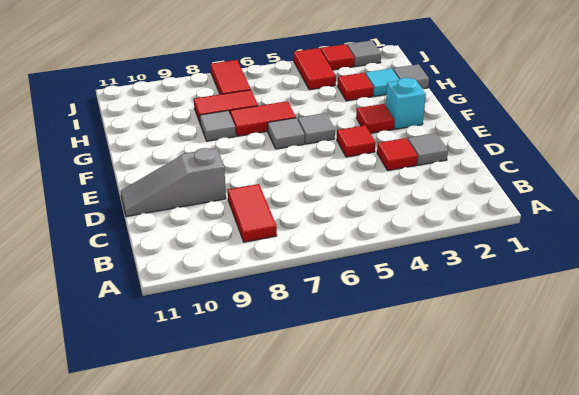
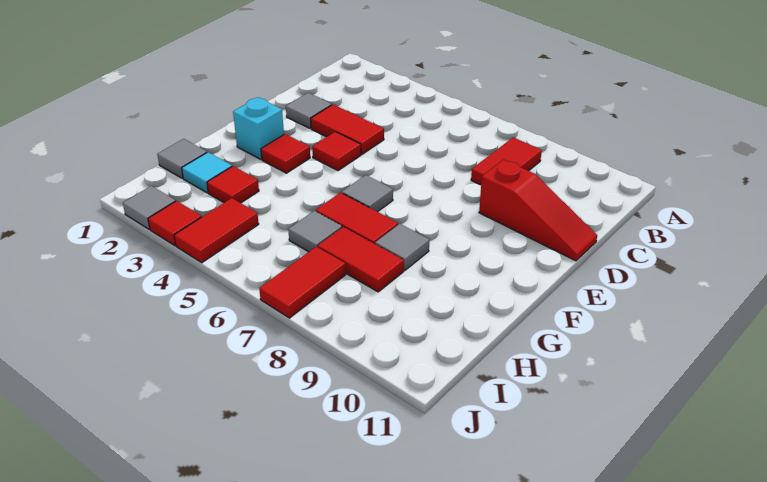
red tile D3 level 1 -> red tile D3:D4 level 1
grey slope D9:D11 level 1 top 9 -> red slope D9:D11 level 1 top 9
grey tile F5 level 1 -> grey tile H6 level 1

